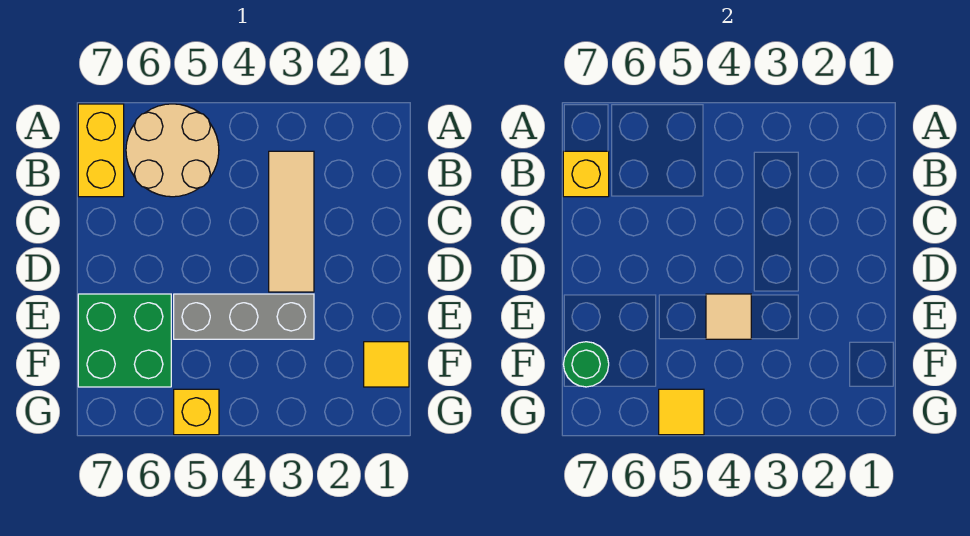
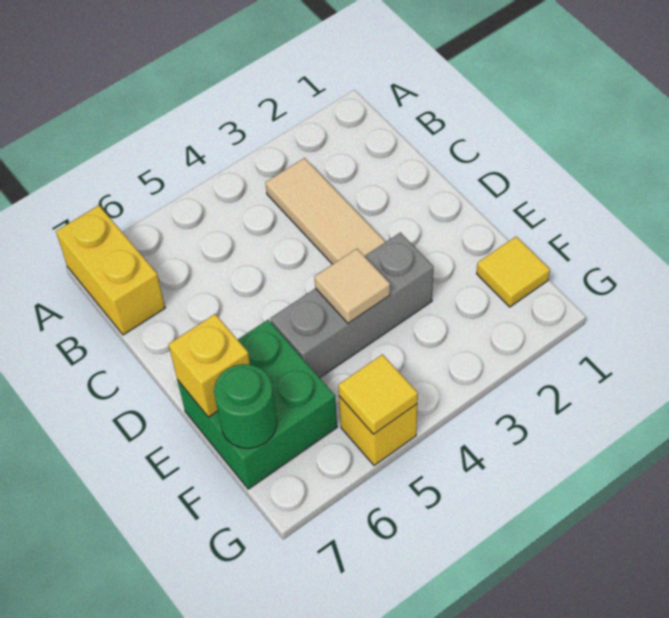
tan round brick A5:B6 level 1 -> none
yellow brick B7 level 2 -> yellow brick E7 level 2

